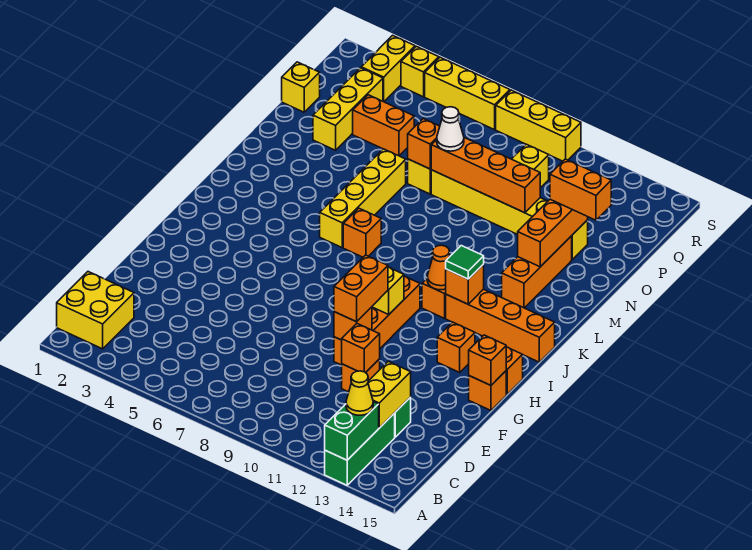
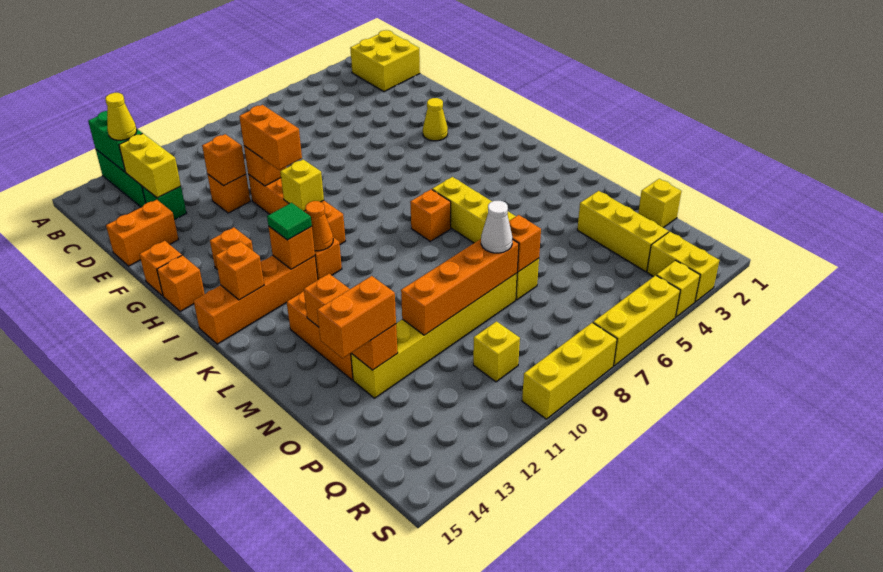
none -> yellow cone G3 level 1
orange brick G15 level 2 -> orange brick J14 level 2
orange brick P4:P5 level 1 -> orange brick E14:E15 level 1

